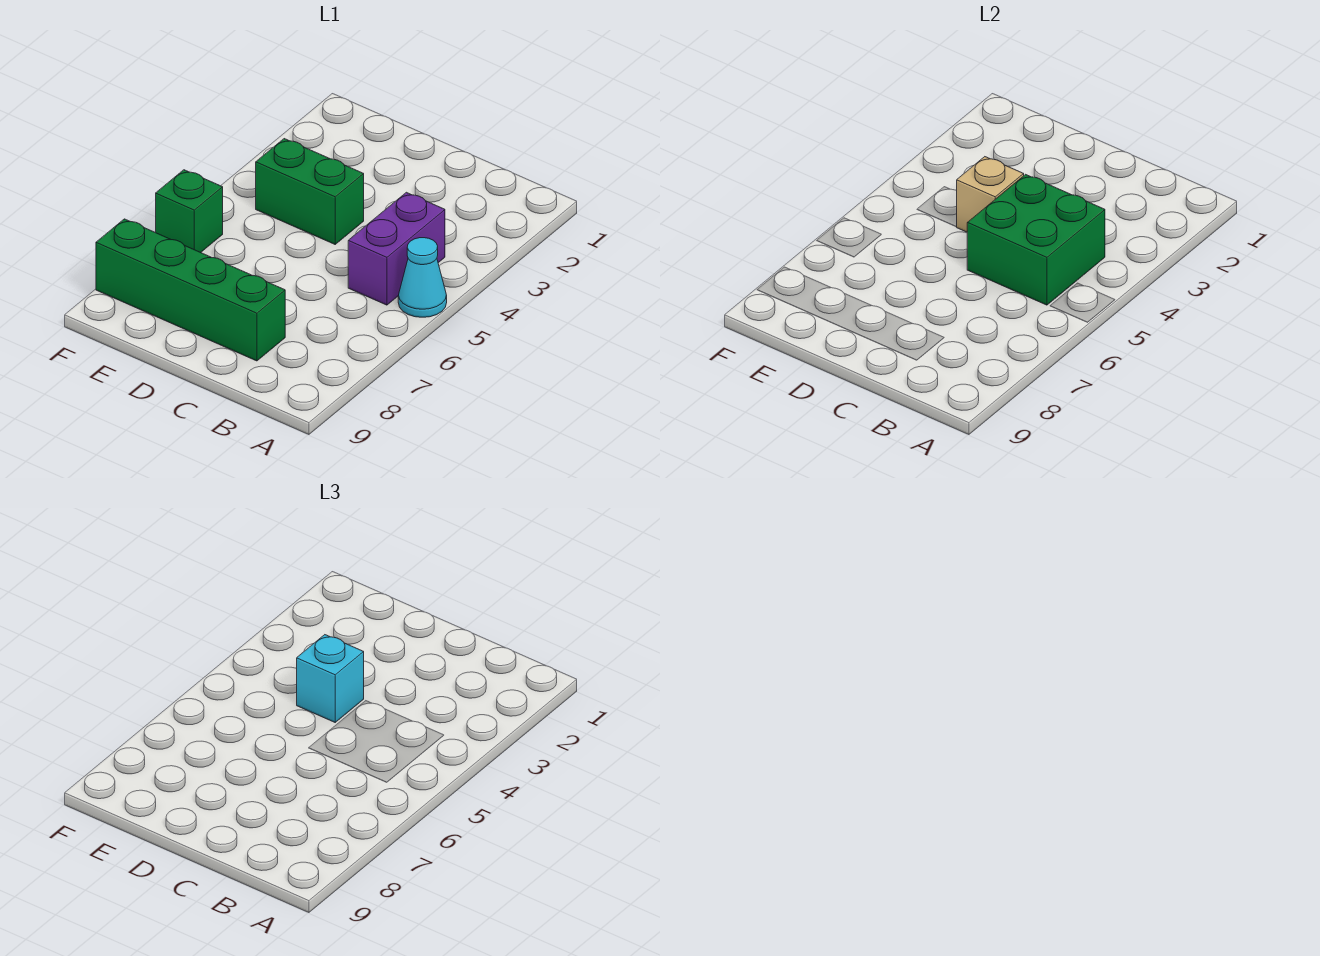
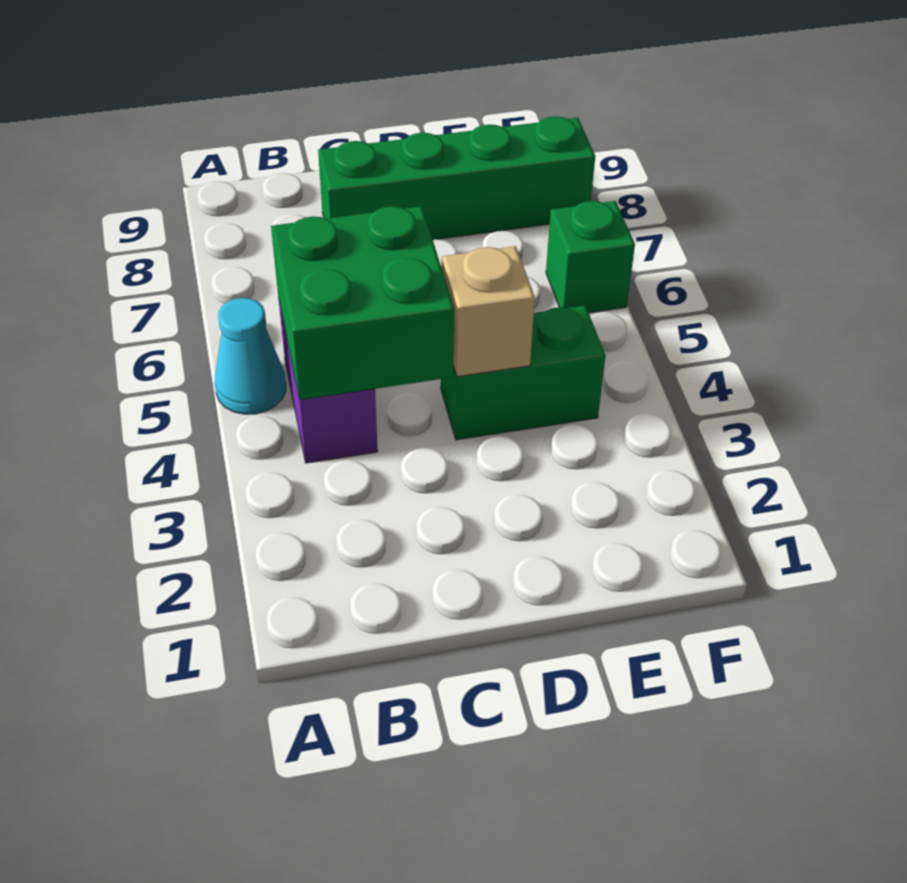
cyan brick D4 level 3 -> none

